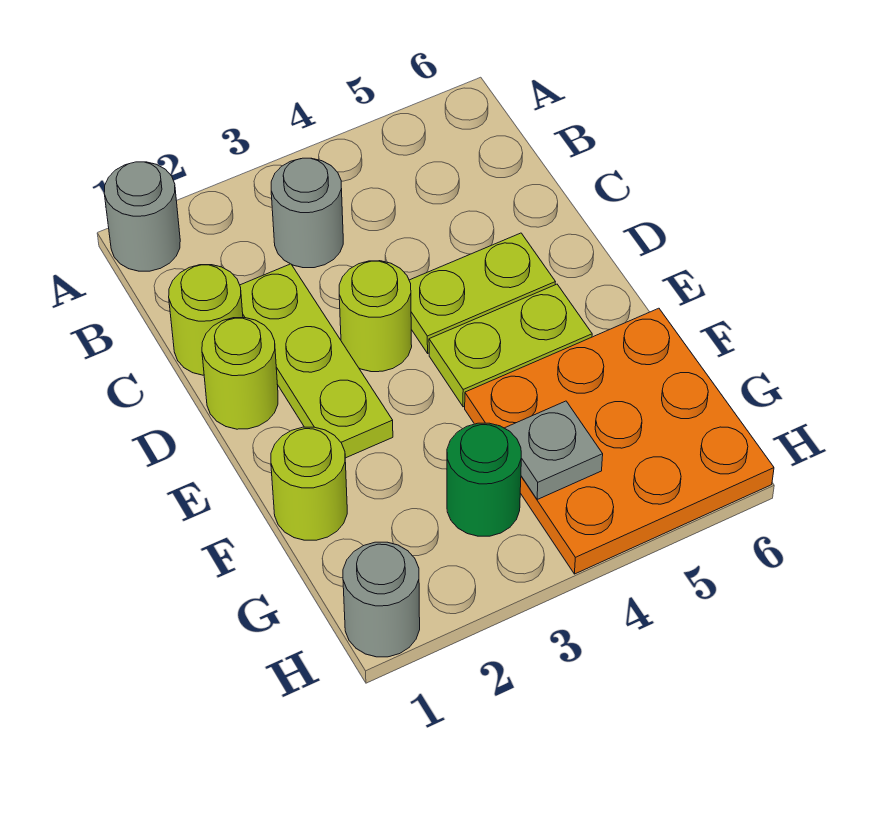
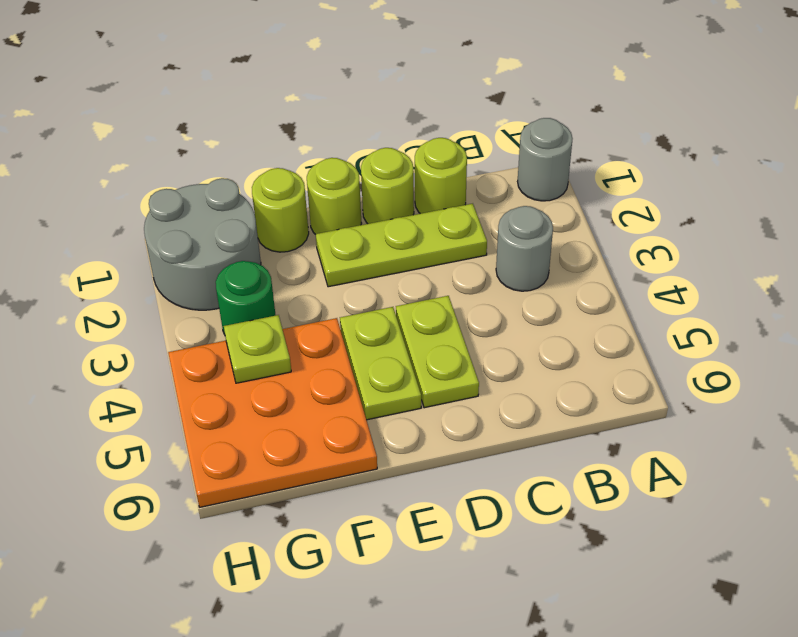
lime round brick D3 level 1 -> lime round brick E1 level 1
grey plate G4 level 2 -> lime plate G4 level 2
grey round brick H1 level 1 -> grey round brick G1:H2 level 1

